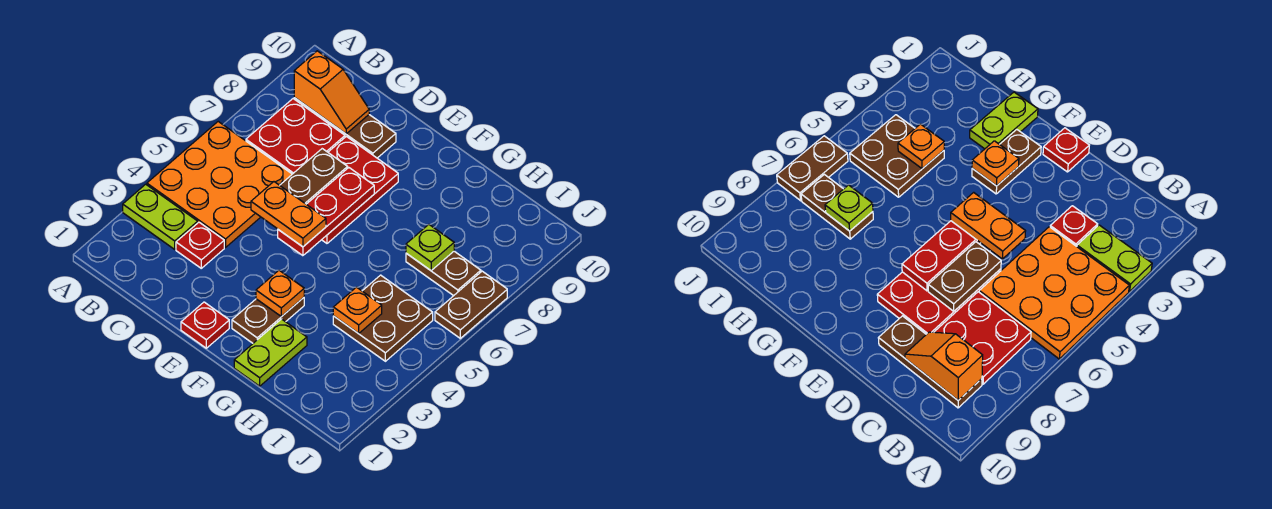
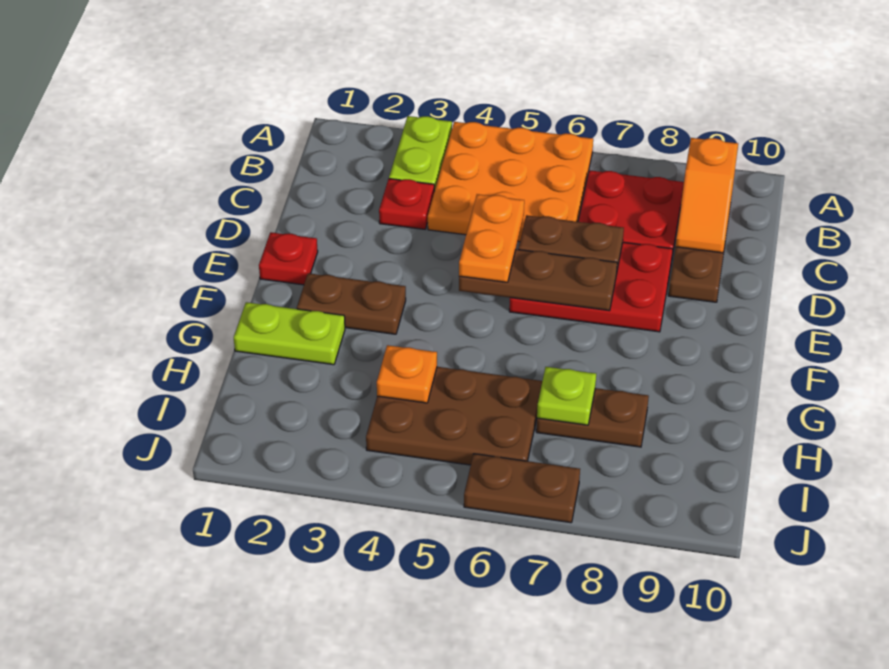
red plate E5:E7 level 2 -> brown plate E5:E7 level 2
orange plate F3 level 2 -> none
brown plate H4:I5 level 1 -> brown plate H4:I6 level 1
brown plate H7:I7 level 1 -> brown plate H7:H8 level 1

